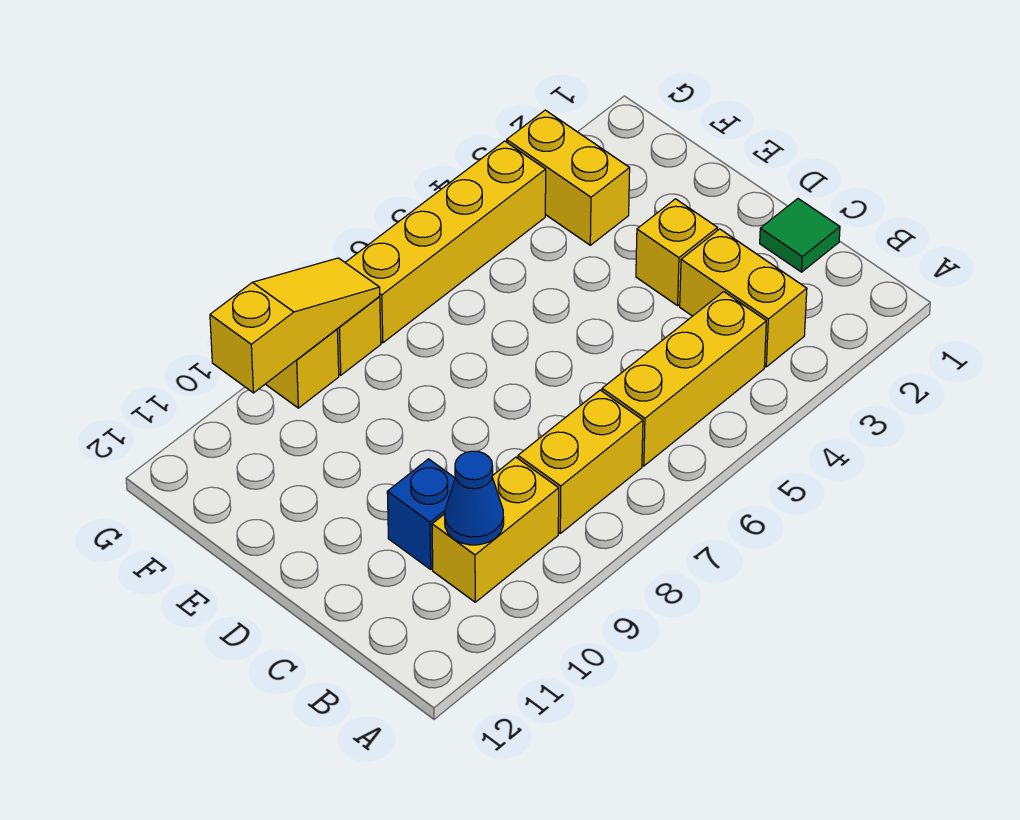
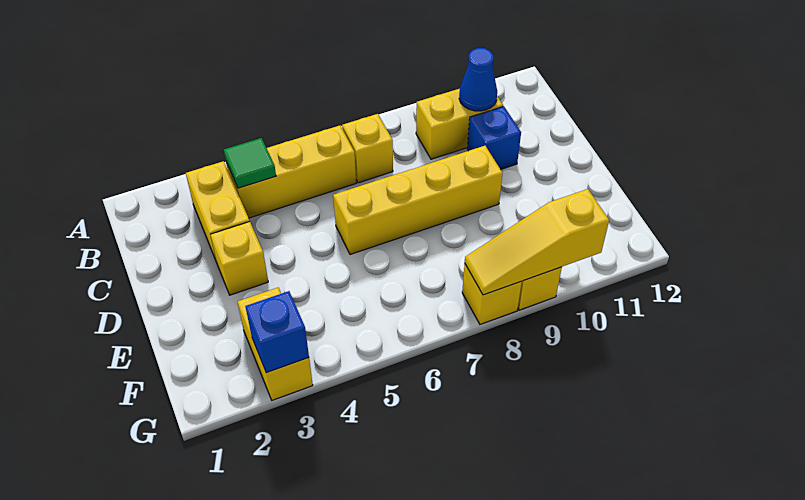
yellow brick B7:B8 level 1 -> yellow brick B7 level 1
green tile C1 level 1 -> green tile B4 level 2
none -> blue brick G3 level 2
yellow brick G4:G7 level 1 -> yellow brick D6:D9 level 1

